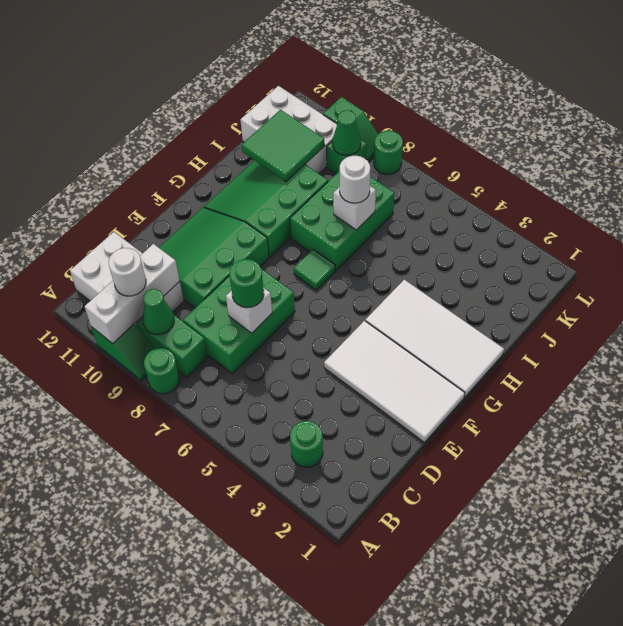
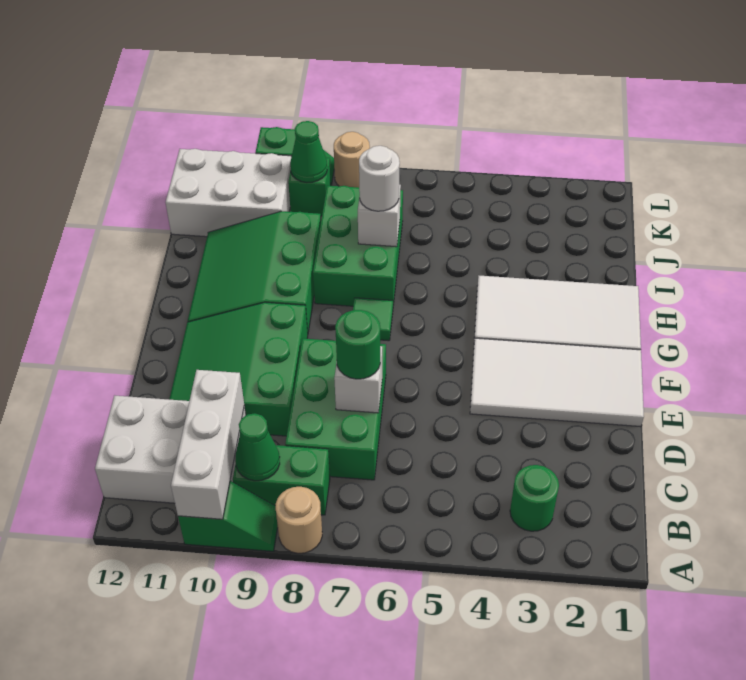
green round brick A8 level 1 -> tan round brick A8 level 1
white round brick B10 level 3 -> none
green tile I10:J11 level 2 -> none
green round brick L8 level 1 -> tan round brick L8 level 1

